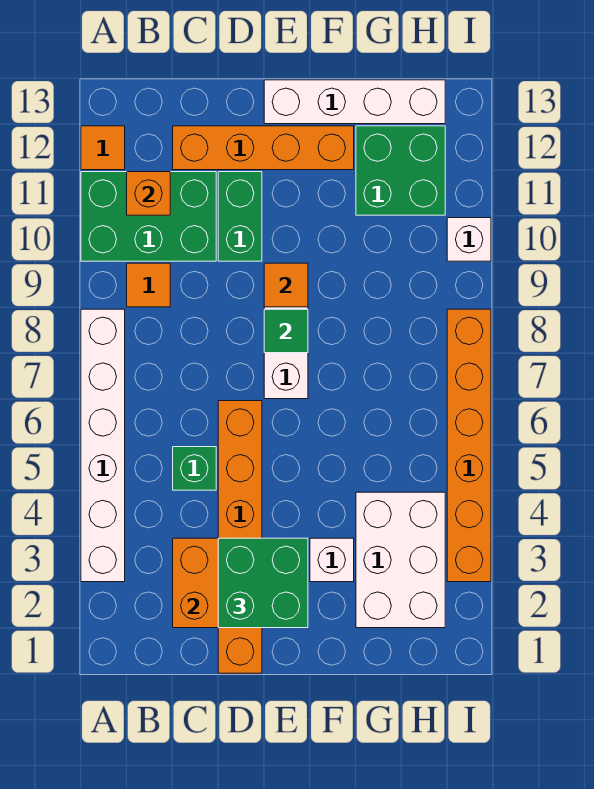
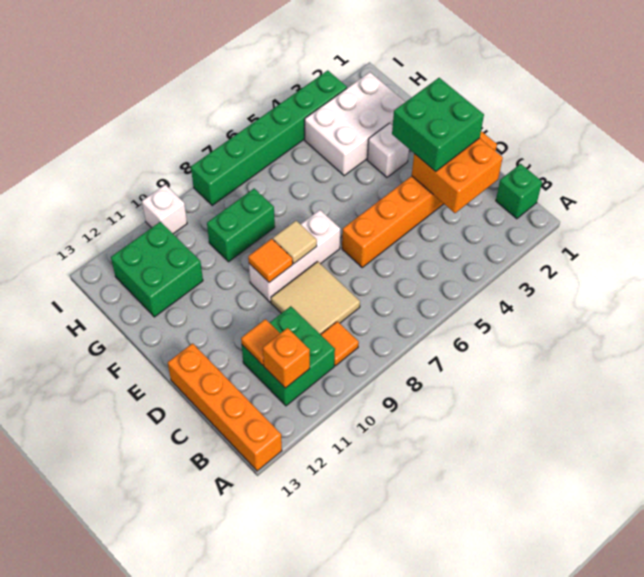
white brick A3:A8 level 1 -> none
green brick A10:C11 level 1 -> green brick B10:C11 level 1
orange tile A12 level 1 -> orange tile C11 level 2
green brick C5 level 1 -> green brick B1 level 1
none -> tan tile C8:D9 level 1
orange brick C12:F12 level 1 -> orange brick A13:D13 level 1
green brick D10:D11 level 1 -> green brick G8:G9 level 1
green tile E8 level 2 -> tan tile E8 level 2
white brick E13:H13 level 1 -> none
orange brick I3:I8 level 1 -> green brick I3:I8 level 1

